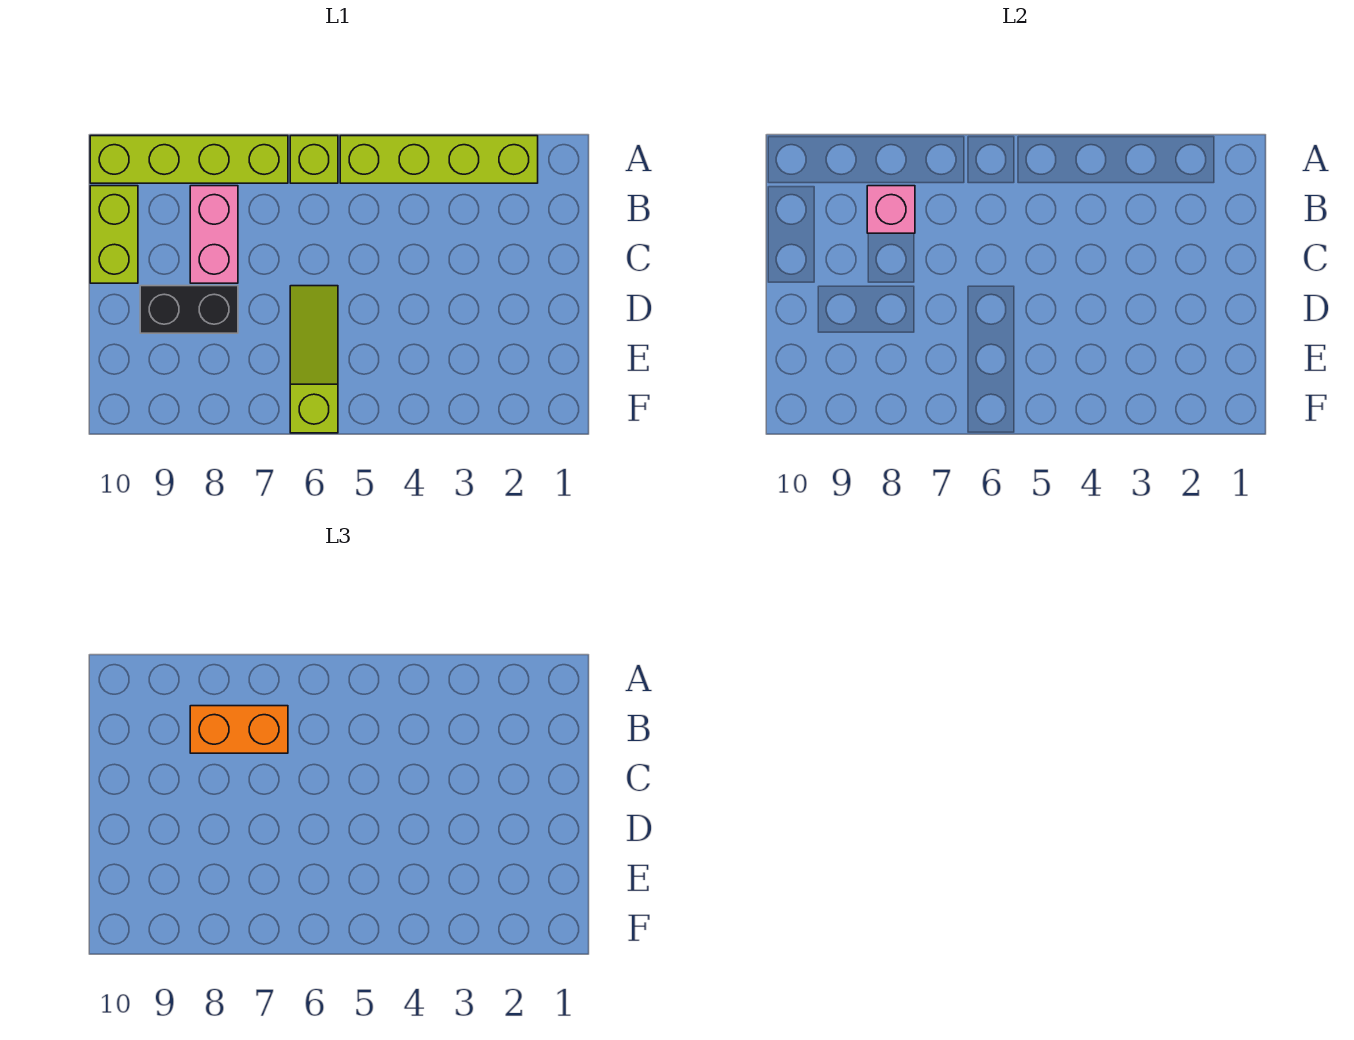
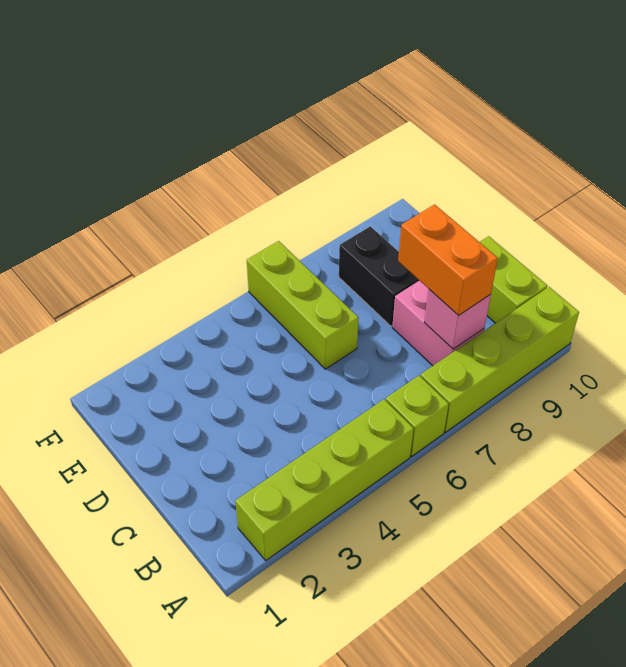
orange brick B7:B8 level 3 -> orange brick B8:C8 level 3
lime slope D6:F6 level 1 top F -> lime brick D6:F6 level 1
black brick D8:D9 level 1 -> black brick D8:E8 level 1

